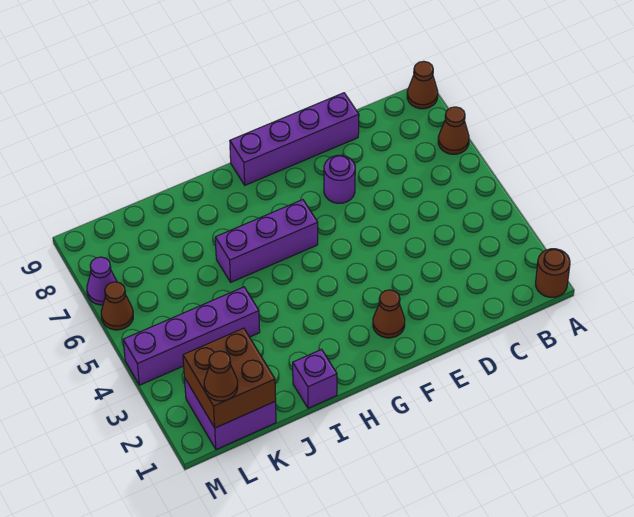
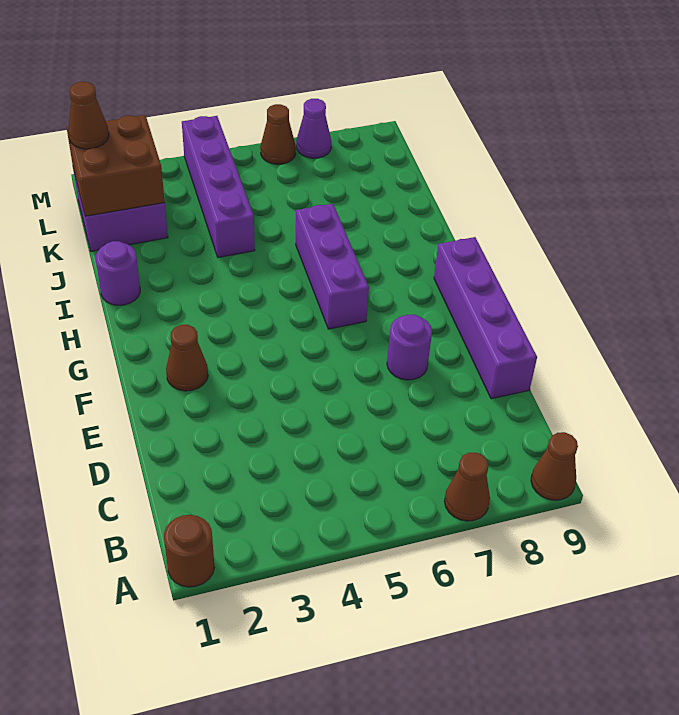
purple brick I1 level 1 -> purple round brick I1 level 1

